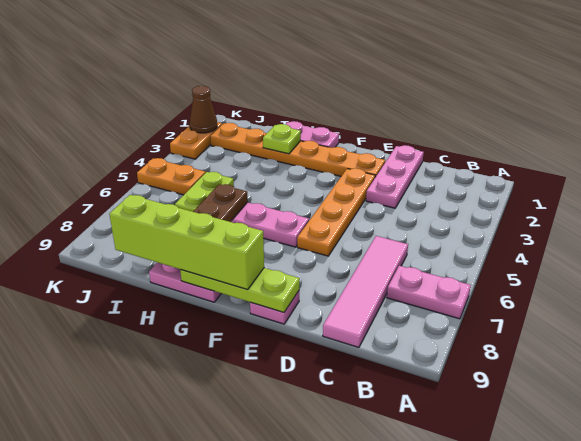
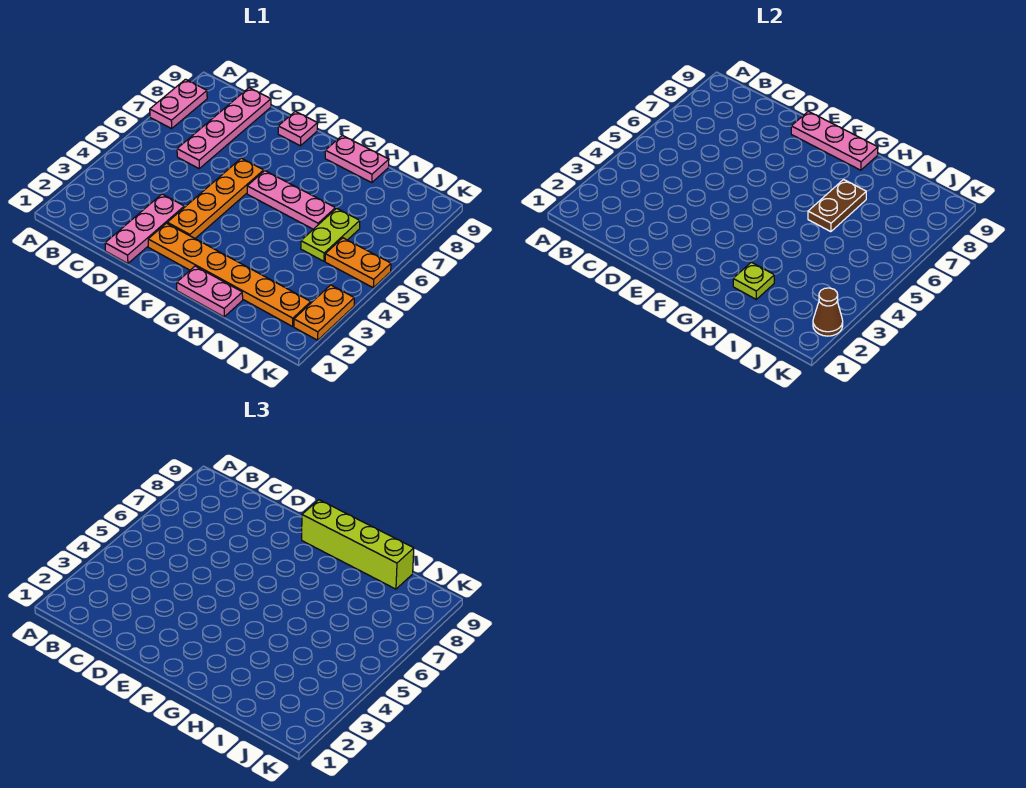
pink plate A7:B7 level 1 -> pink plate A7:A8 level 1
pink tile C6:C9 level 1 -> pink plate C6:C9 level 1
lime plate E9:G9 level 2 -> pink plate E9:G9 level 2

